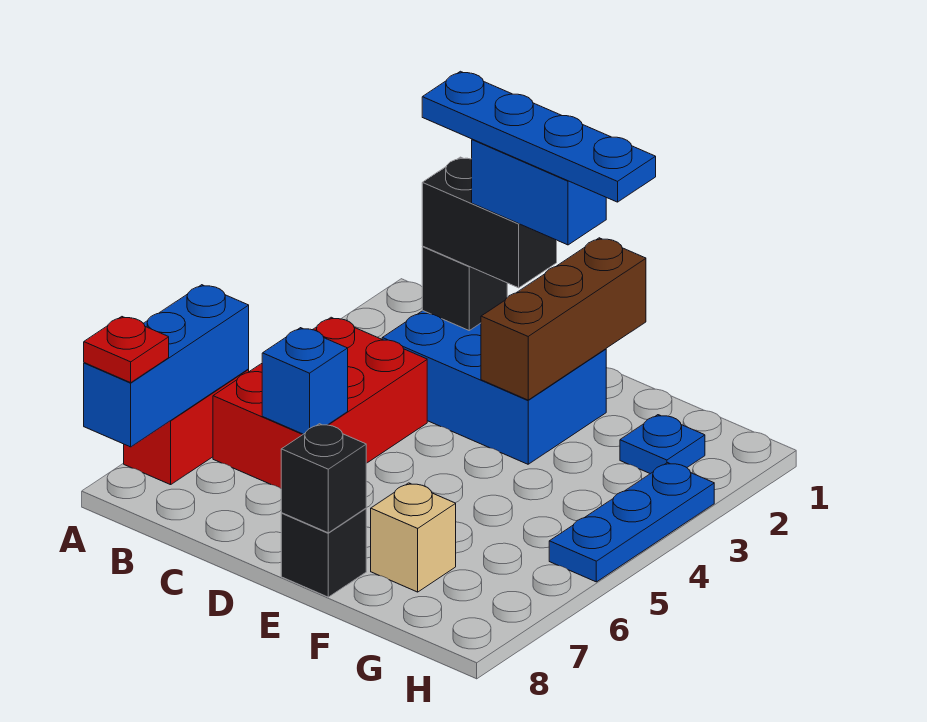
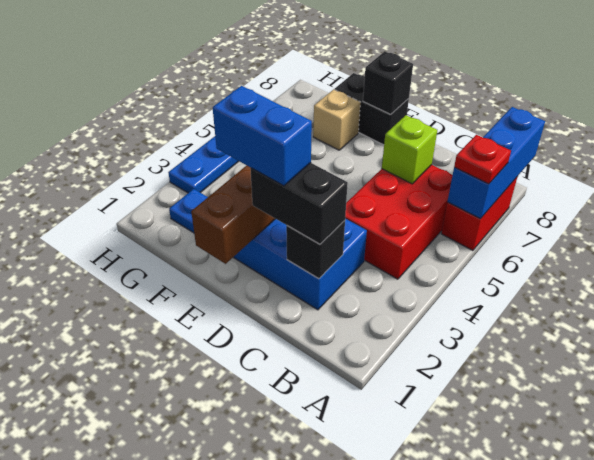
red plate A8 level 3 -> red plate A6 level 3
blue plate C2:F2 level 5 -> none
blue brick C6 level 2 -> lime brick C6 level 2
black brick E8 level 1 -> black brick E8:F8 level 1

